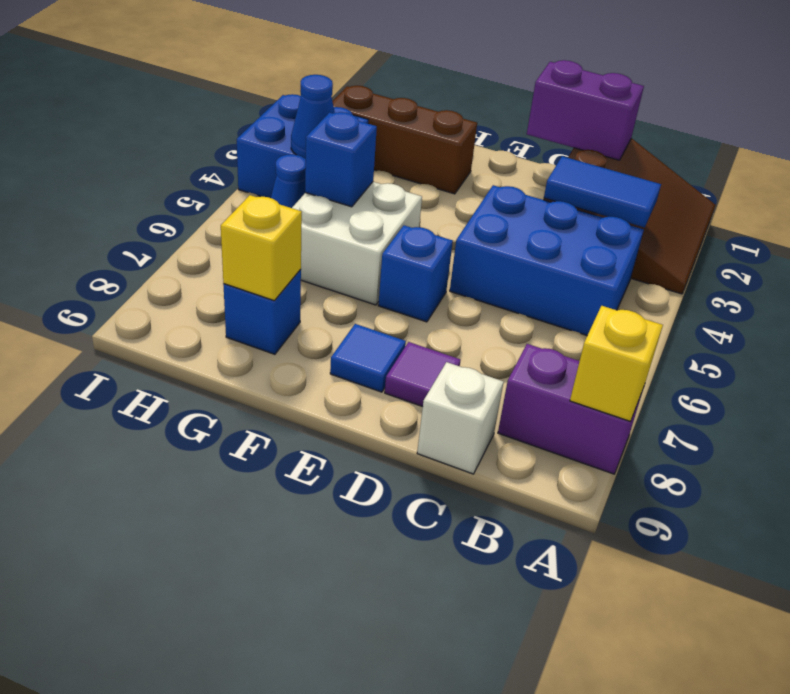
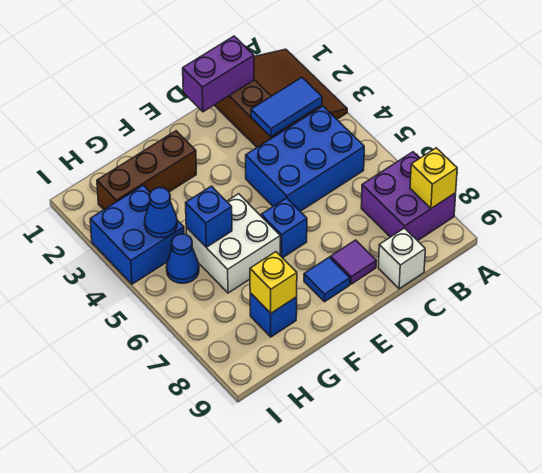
purple brick A8:B8 level 1 -> purple brick A7:B8 level 1

